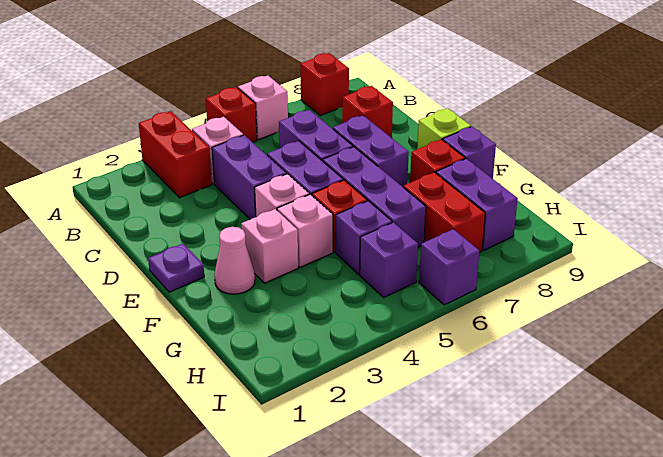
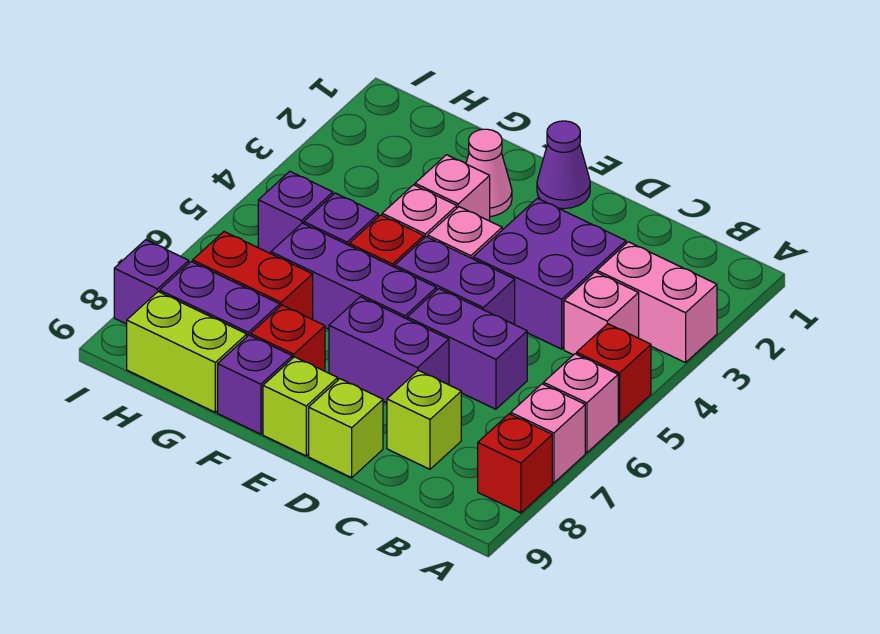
red brick A3:B3 level 1 -> pink brick A3:B3 level 1
none -> pink brick A7 level 1
purple brick C4:D4 level 1 -> purple brick C3:D4 level 1
red brick C8 level 1 -> lime brick C8 level 1
none -> lime brick D9 level 1
purple plate E1 level 1 -> purple cone E1 level 1
none -> lime brick G9:H9 level 1
purple brick I6 level 1 -> purple brick I8 level 1

